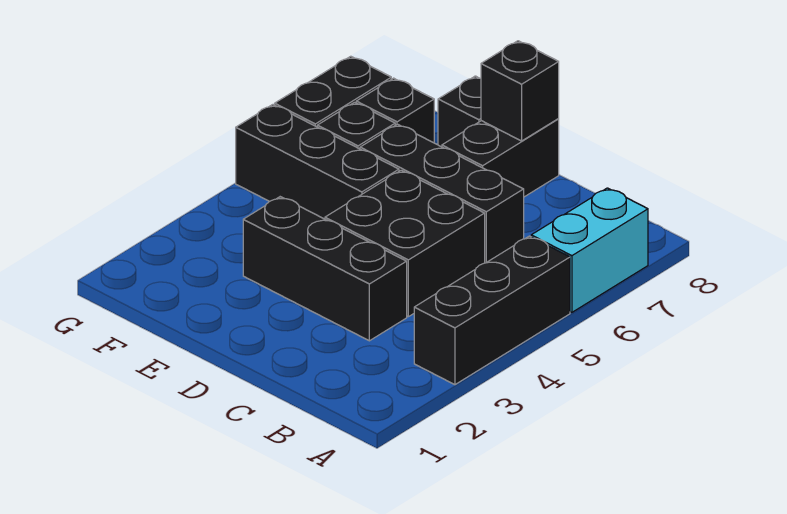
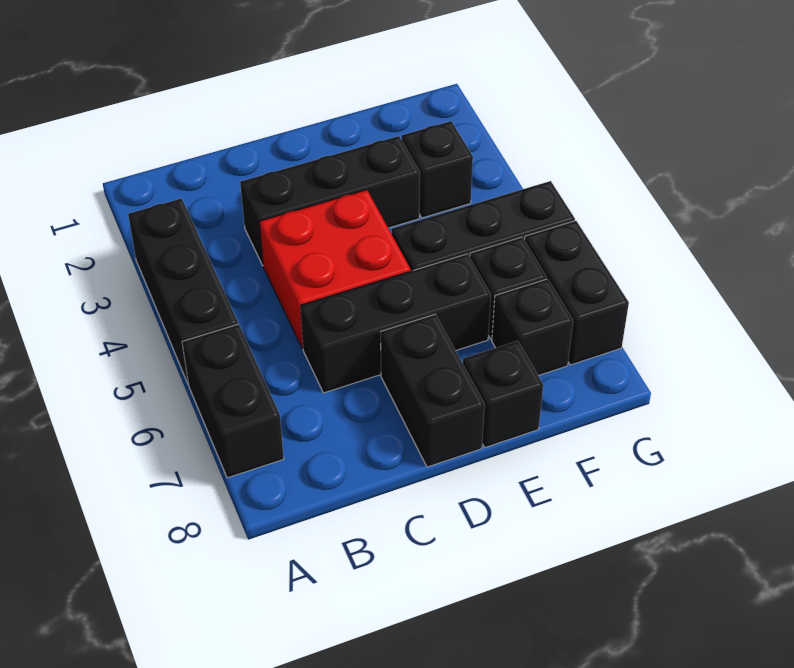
cyan brick A6:A7 level 1 -> black brick A6:A7 level 1
black brick C4:D5 level 1 -> red brick C4:D5 level 1
black brick D8 level 2 -> black brick F3 level 1

